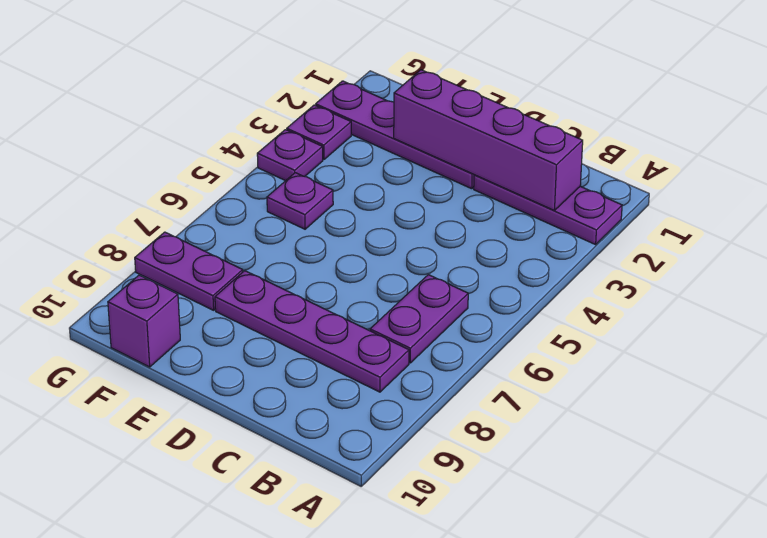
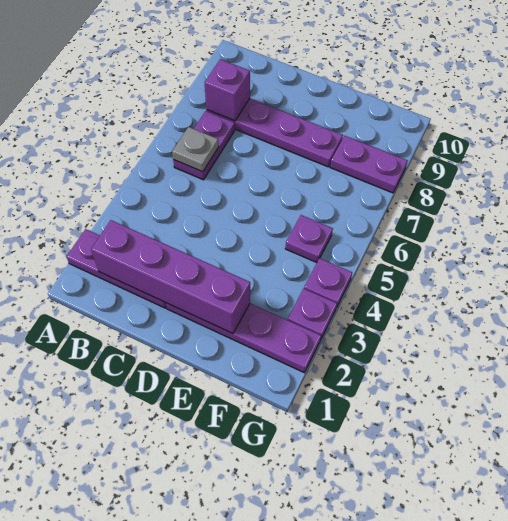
none -> grey plate B6 level 2
purple brick F10 level 1 -> purple brick B8 level 2

